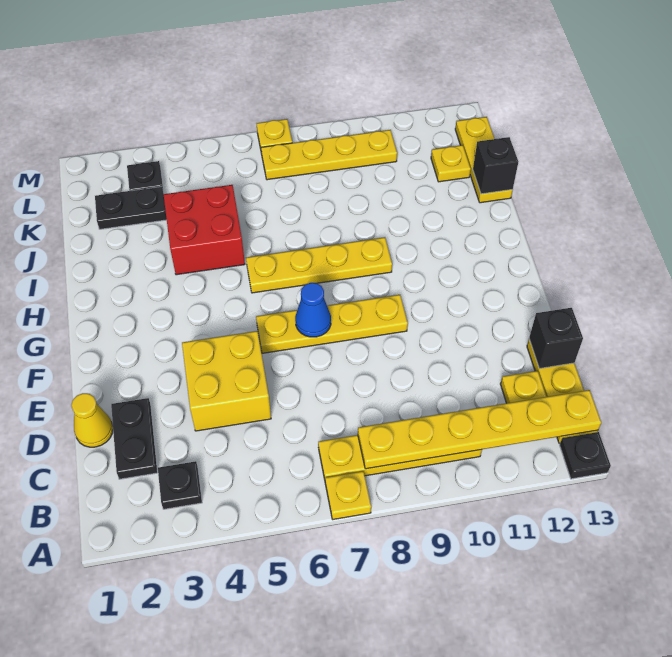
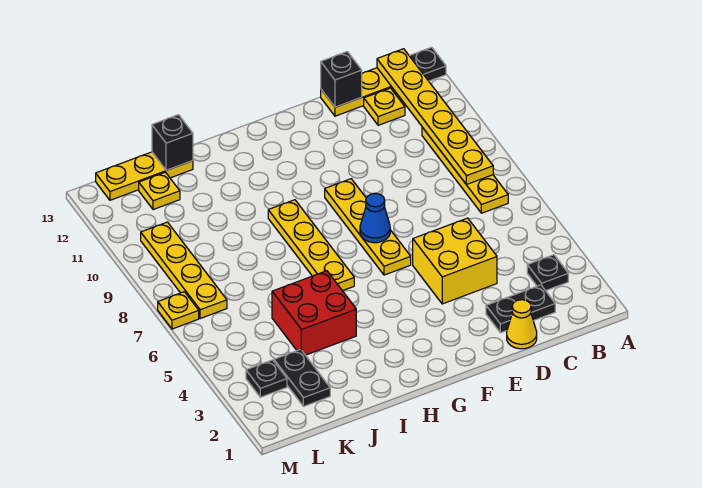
yellow plate A7 level 1 -> none

